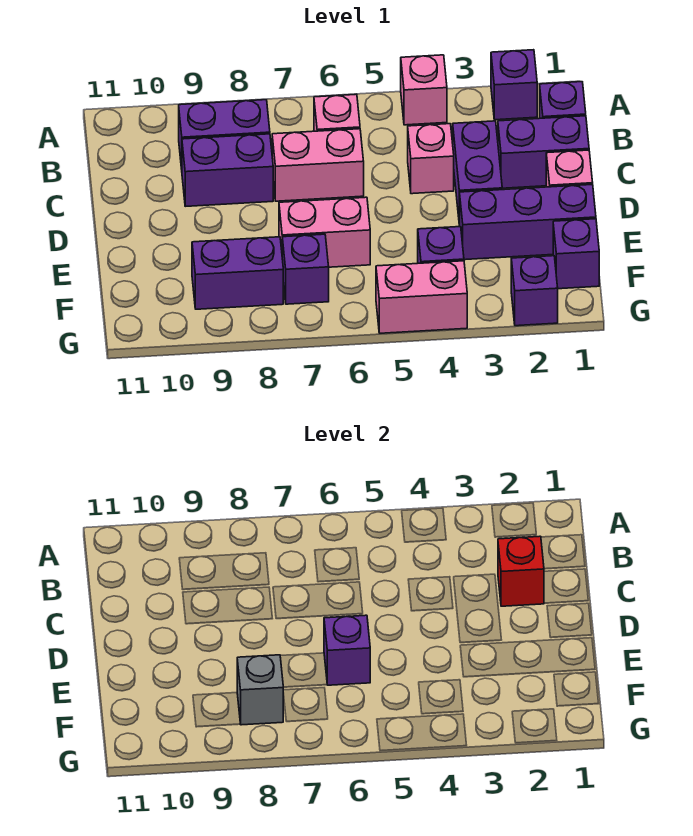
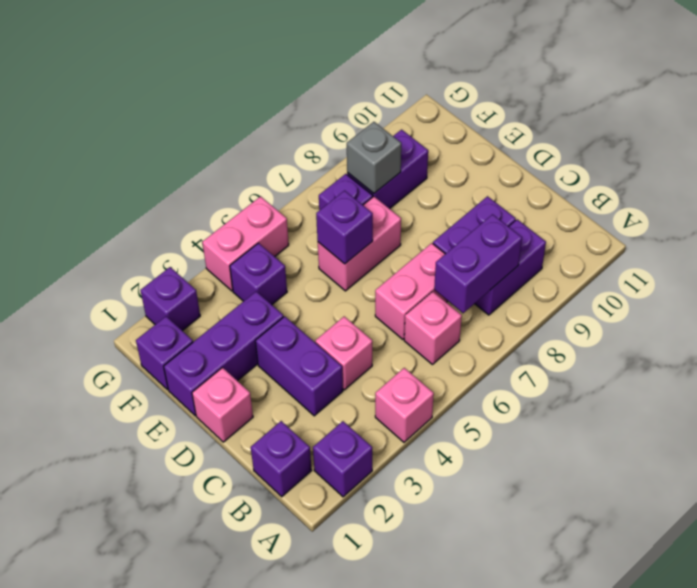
purple brick C1:C2 level 1 -> purple brick B7:B8 level 2
red brick C2 level 2 -> none

